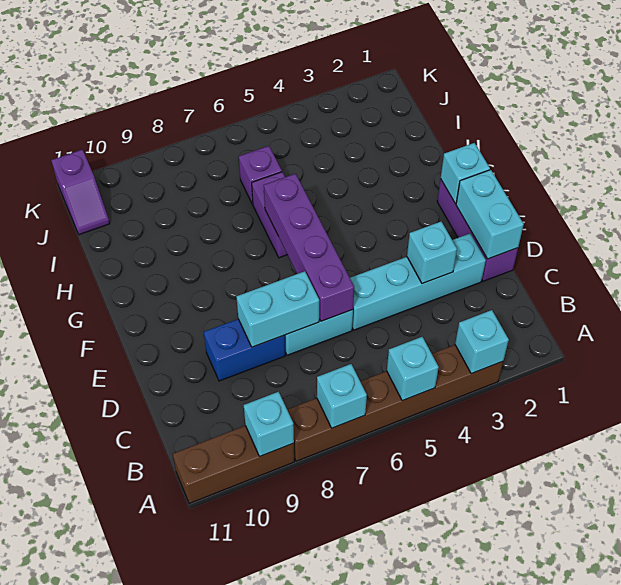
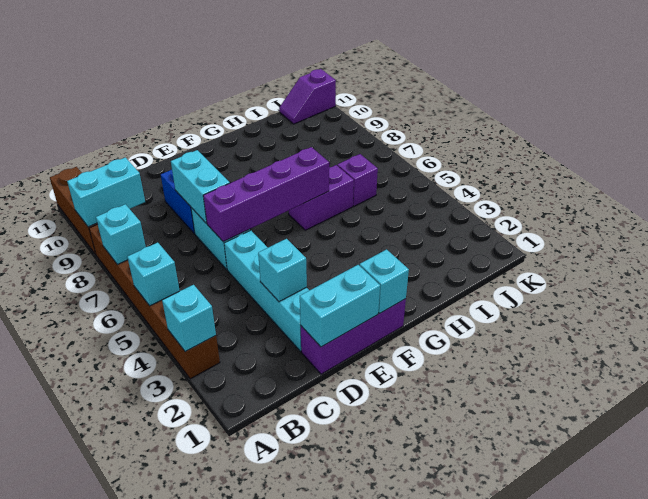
cyan brick A9 level 2 -> cyan brick A9:B9 level 2

